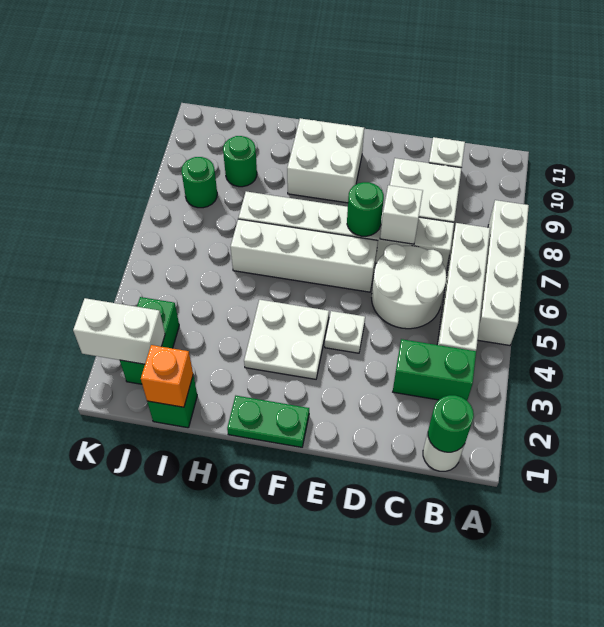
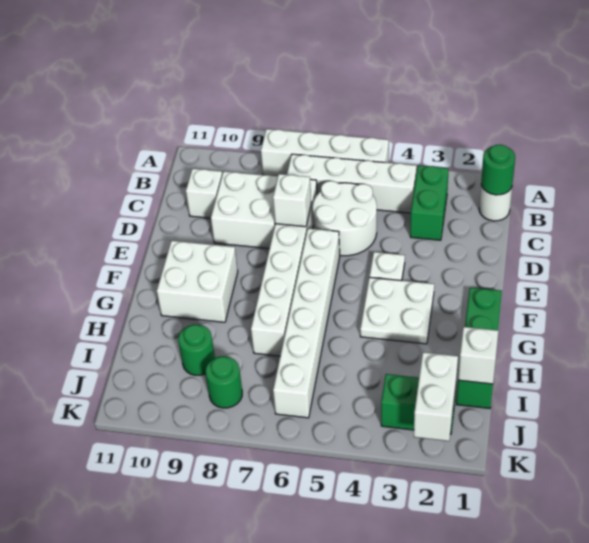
white brick E6:H6 level 1 -> white brick E6:J6 level 1
green round brick E7 level 2 -> none
orange brick I1 level 2 -> white brick I1 level 2

